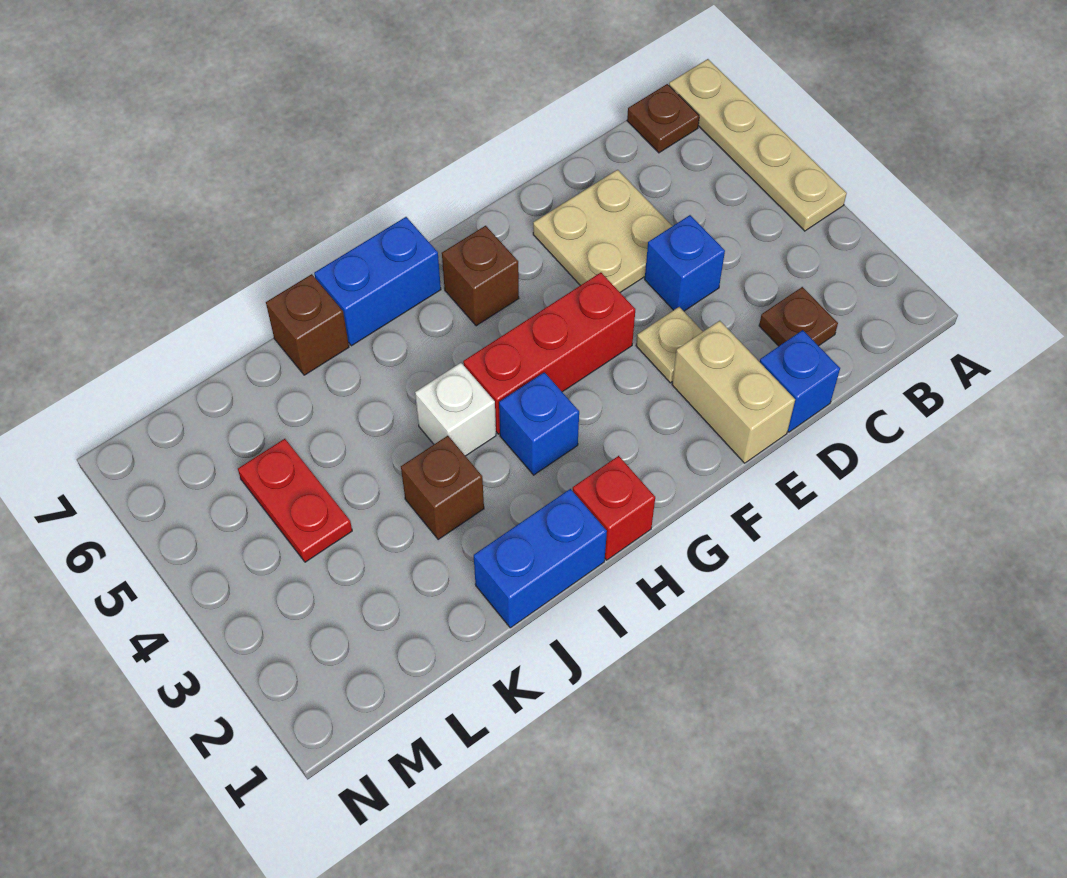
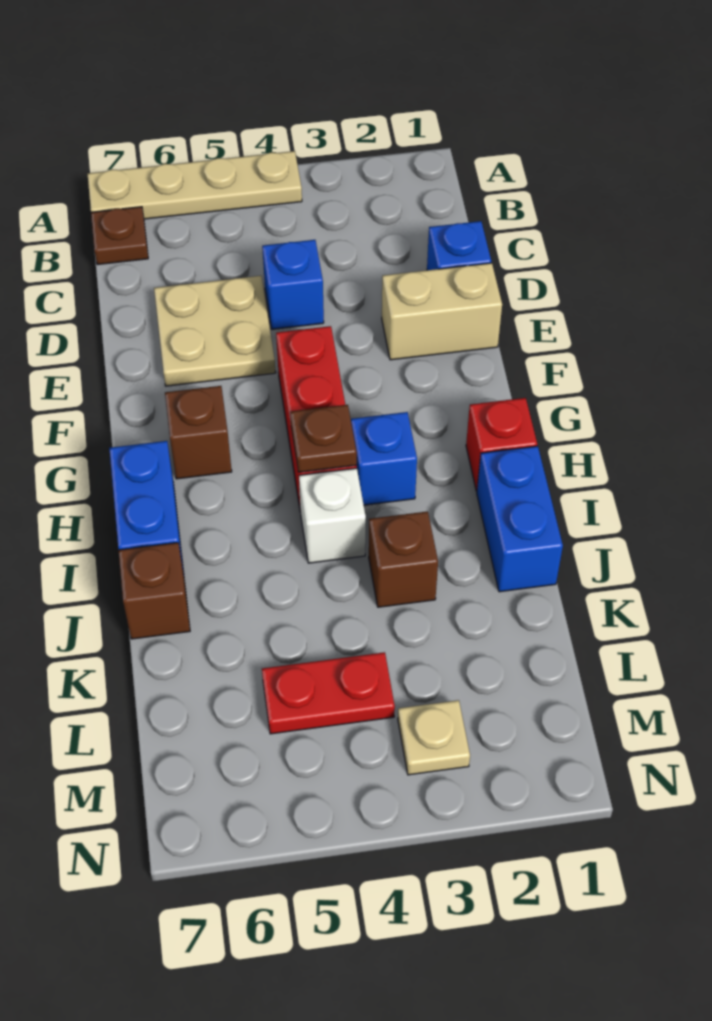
brown plate C2 level 1 -> brown plate H4 level 2
tan plate E3 level 1 -> tan plate M3 level 1

